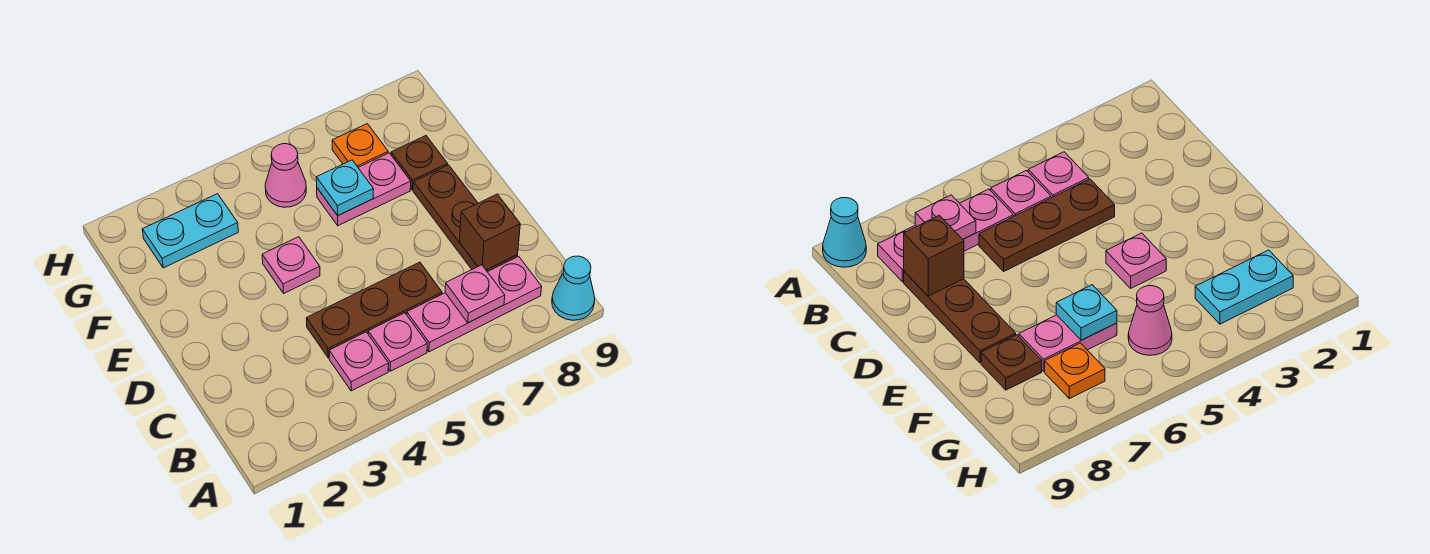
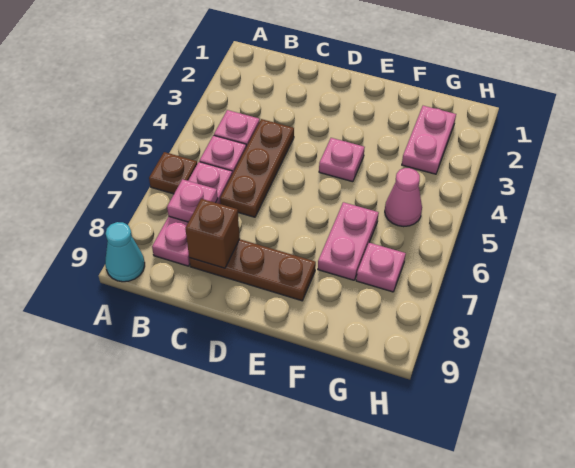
cyan plate F6 level 2 -> none
brown plate F8 level 1 -> brown plate A6 level 1
cyan plate G2:G3 level 1 -> pink plate G2:G3 level 1
orange plate G7 level 1 -> pink plate G7 level 1

